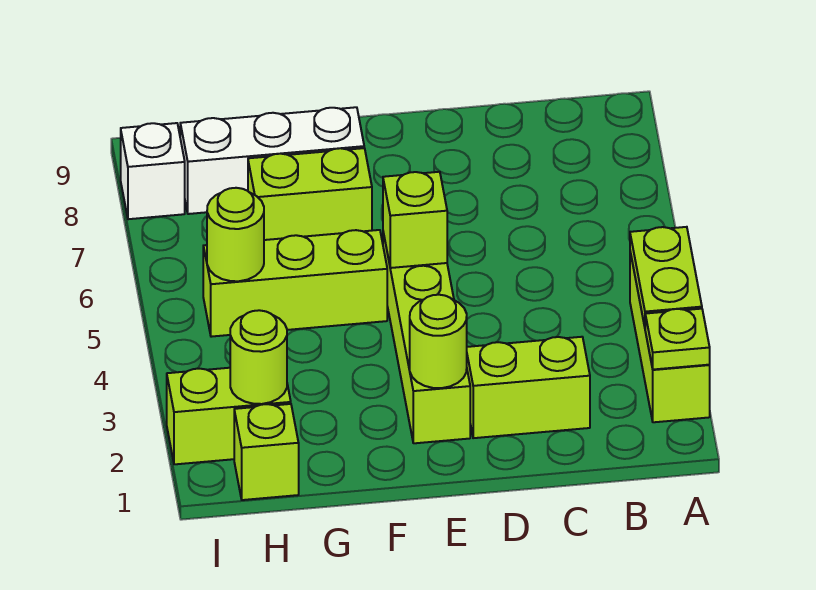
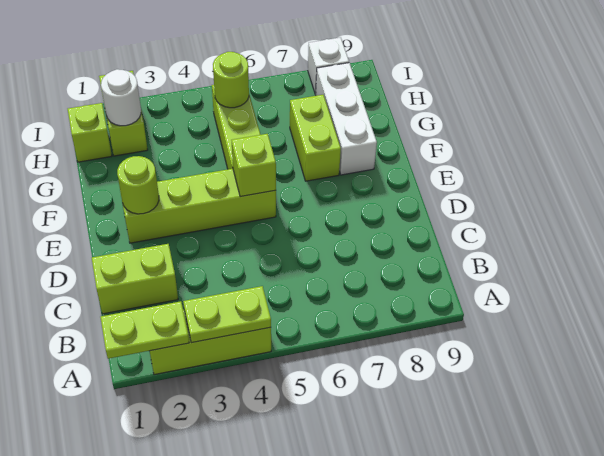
lime plate A2 level 2 -> lime plate A1:A2 level 2
lime brick C2:D2 level 1 -> lime brick C1:C2 level 1
lime round brick H2 level 2 -> white round brick H2 level 2

